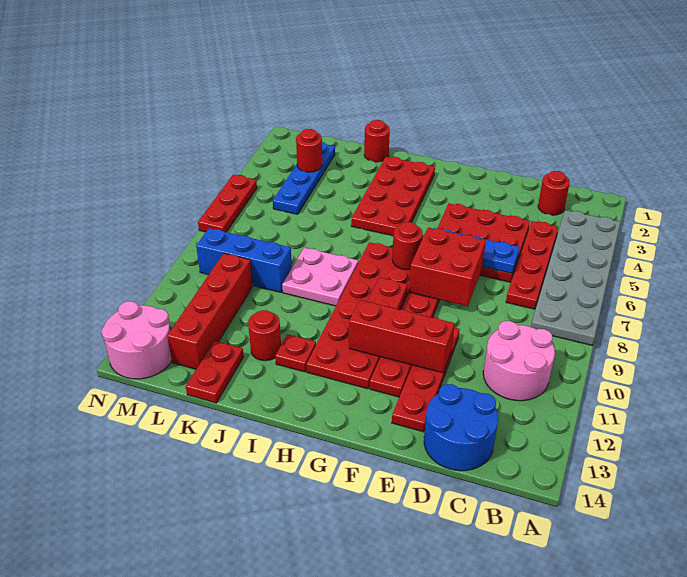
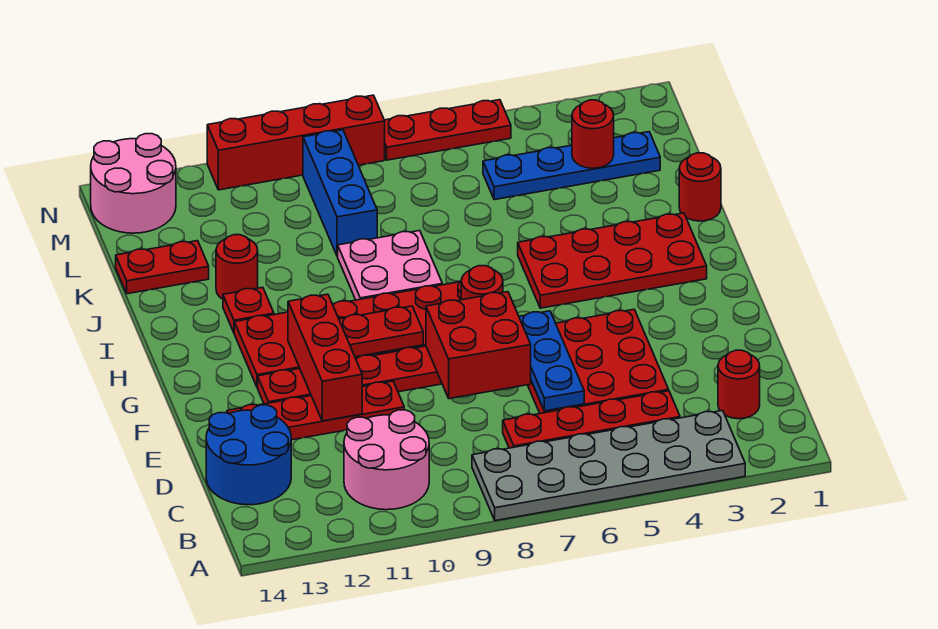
red brick L10:L13 level 1 -> red brick N8:N11 level 1

